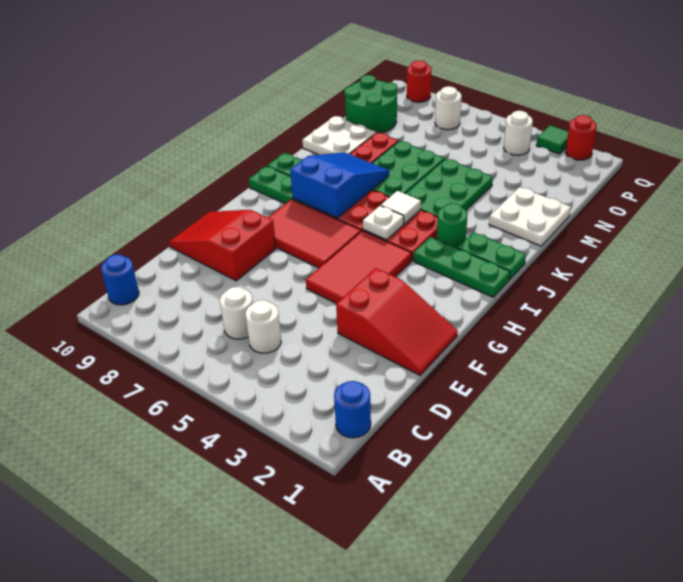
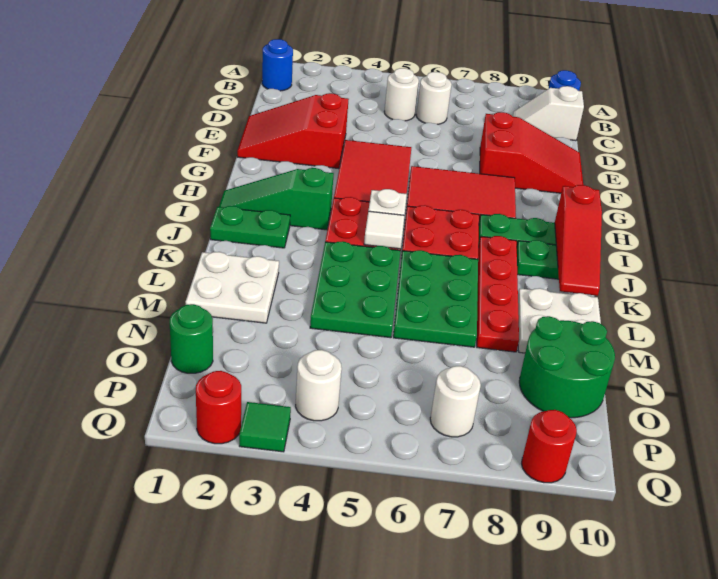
none -> white slope C9:C10 level 1 top 10
green plate I1:I3 level 1 -> green slope I1:I3 level 1 top 3
blue slope I7:K8 level 2 top I -> none
none -> red slope I10:K10 level 2 top I
green round brick J3 level 1 -> green round brick O1 level 1

